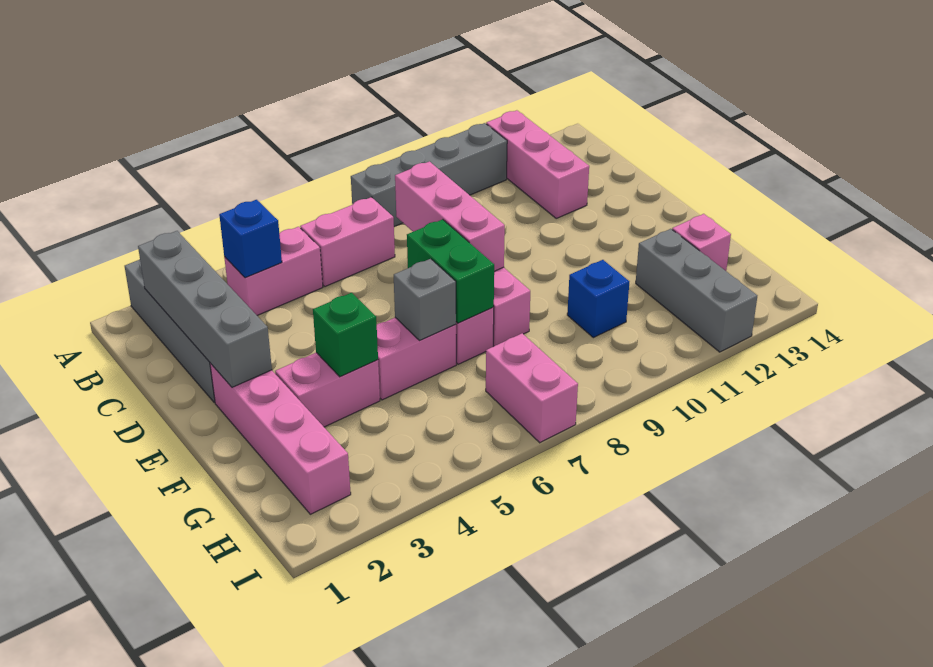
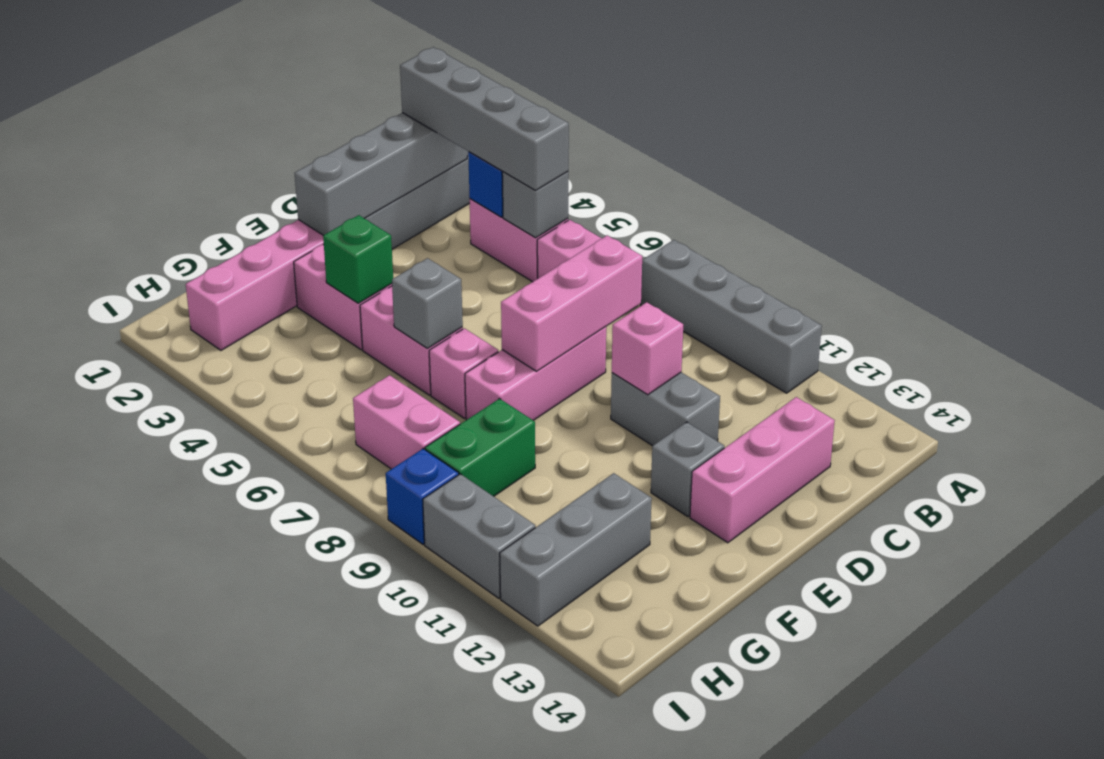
pink brick A12:C12 level 1 -> pink brick C13:E13 level 1
none -> grey brick B2:B5 level 3
none -> grey brick B5 level 2
none -> grey brick D10:D11 level 1
green brick E7:F7 level 2 -> green brick G9:H9 level 1
none -> grey brick E12 level 1
blue brick G10 level 1 -> blue brick I9 level 1
pink brick G13 level 1 -> pink brick D10 level 2
pink brick H7:I7 level 1 -> pink brick H7:H8 level 1
none -> grey brick I10:I11 level 1

